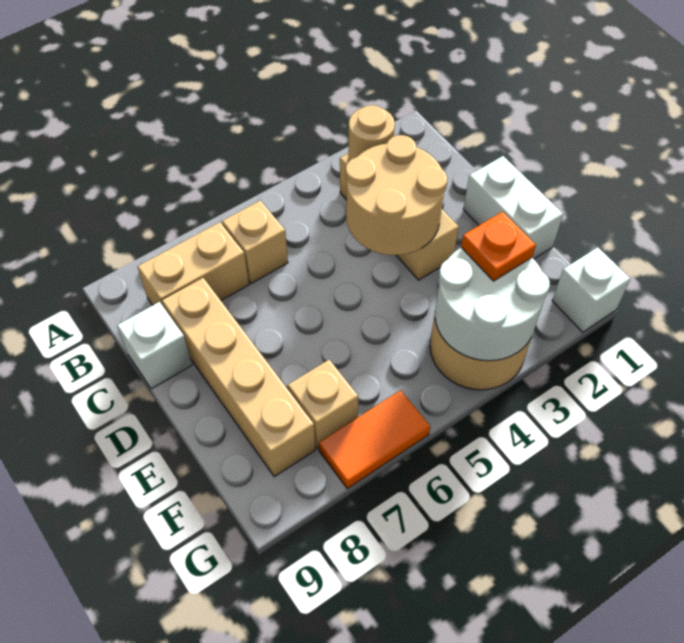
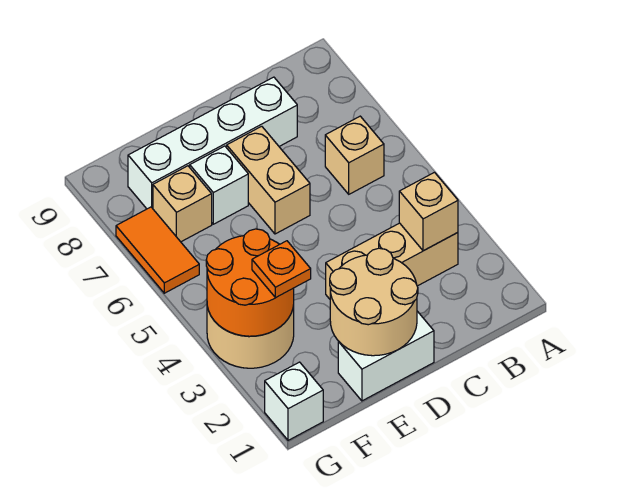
tan round brick B3 level 2 -> tan brick B3 level 2
tan brick B7:B8 level 1 -> tan brick D6:D7 level 1
tan round brick C3:D4 level 2 -> tan round brick D1:E2 level 2
tan brick C8:F8 level 1 -> white brick C8:F8 level 1
white brick C9 level 1 -> white brick E7 level 1
white round brick F3:G4 level 2 -> orange round brick F3:G4 level 2

